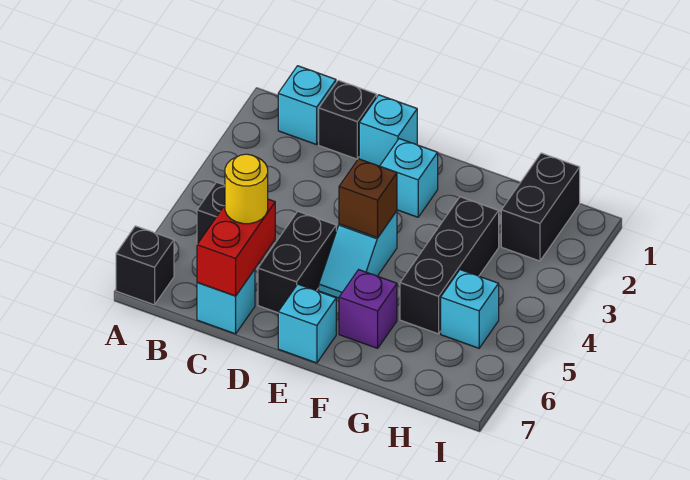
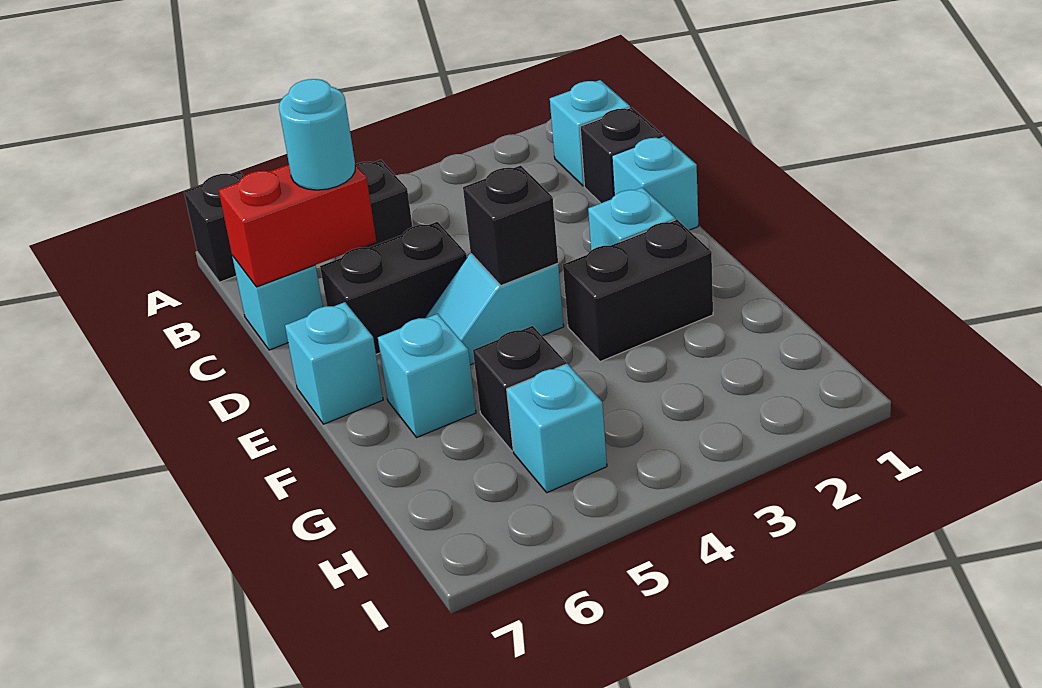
yellow round brick C6 level 3 -> cyan round brick C6 level 3
brown brick E4 level 2 -> black brick E4 level 2
purple brick F6 level 1 -> cyan brick F6 level 1
black brick G3:G5 level 1 -> black brick G5 level 1
black brick H1:H2 level 1 -> black brick F2:F3 level 1

